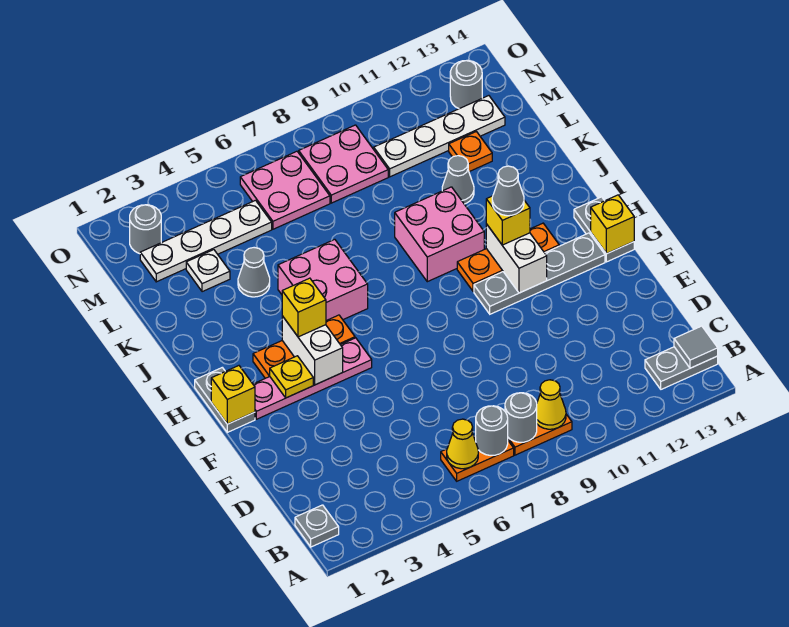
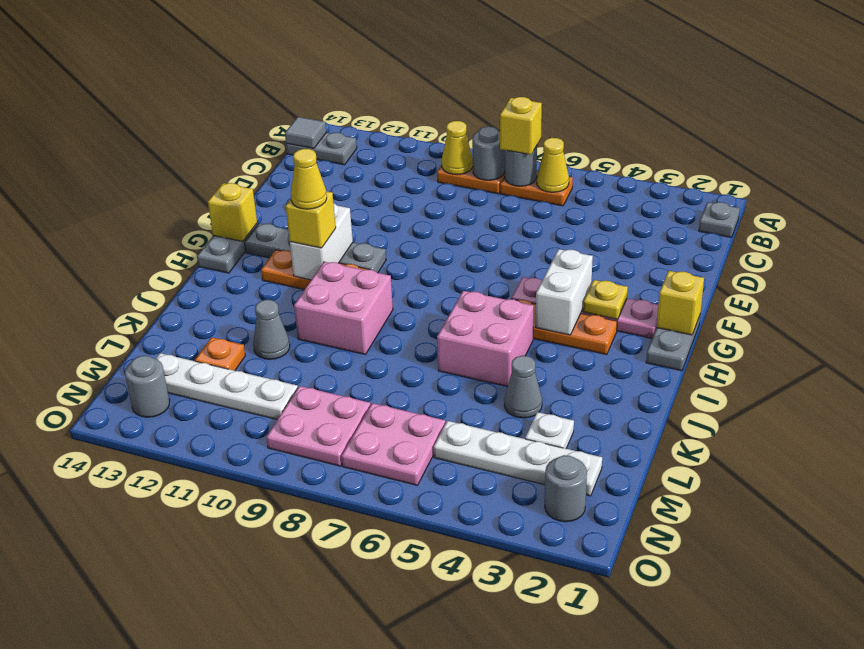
yellow brick H4 level 3 -> yellow brick B7 level 3
grey cone H11 level 4 -> yellow cone H11 level 4

